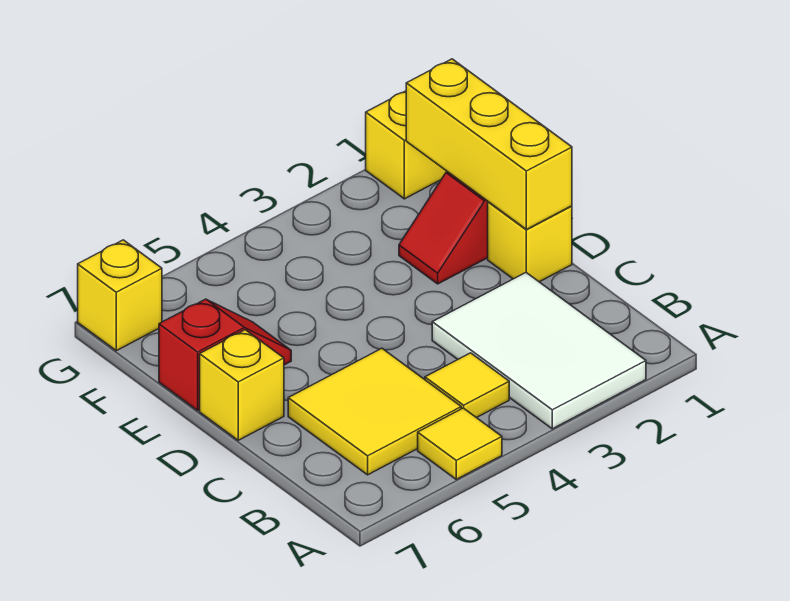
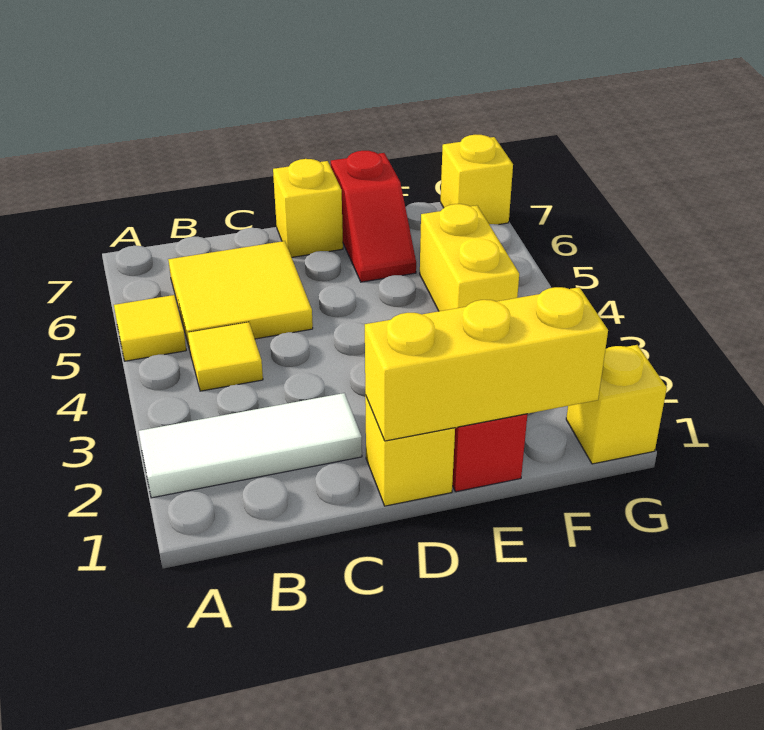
white tile A2:C3 level 1 -> white tile A2:C2 level 1
none -> yellow brick F4:F5 level 1

